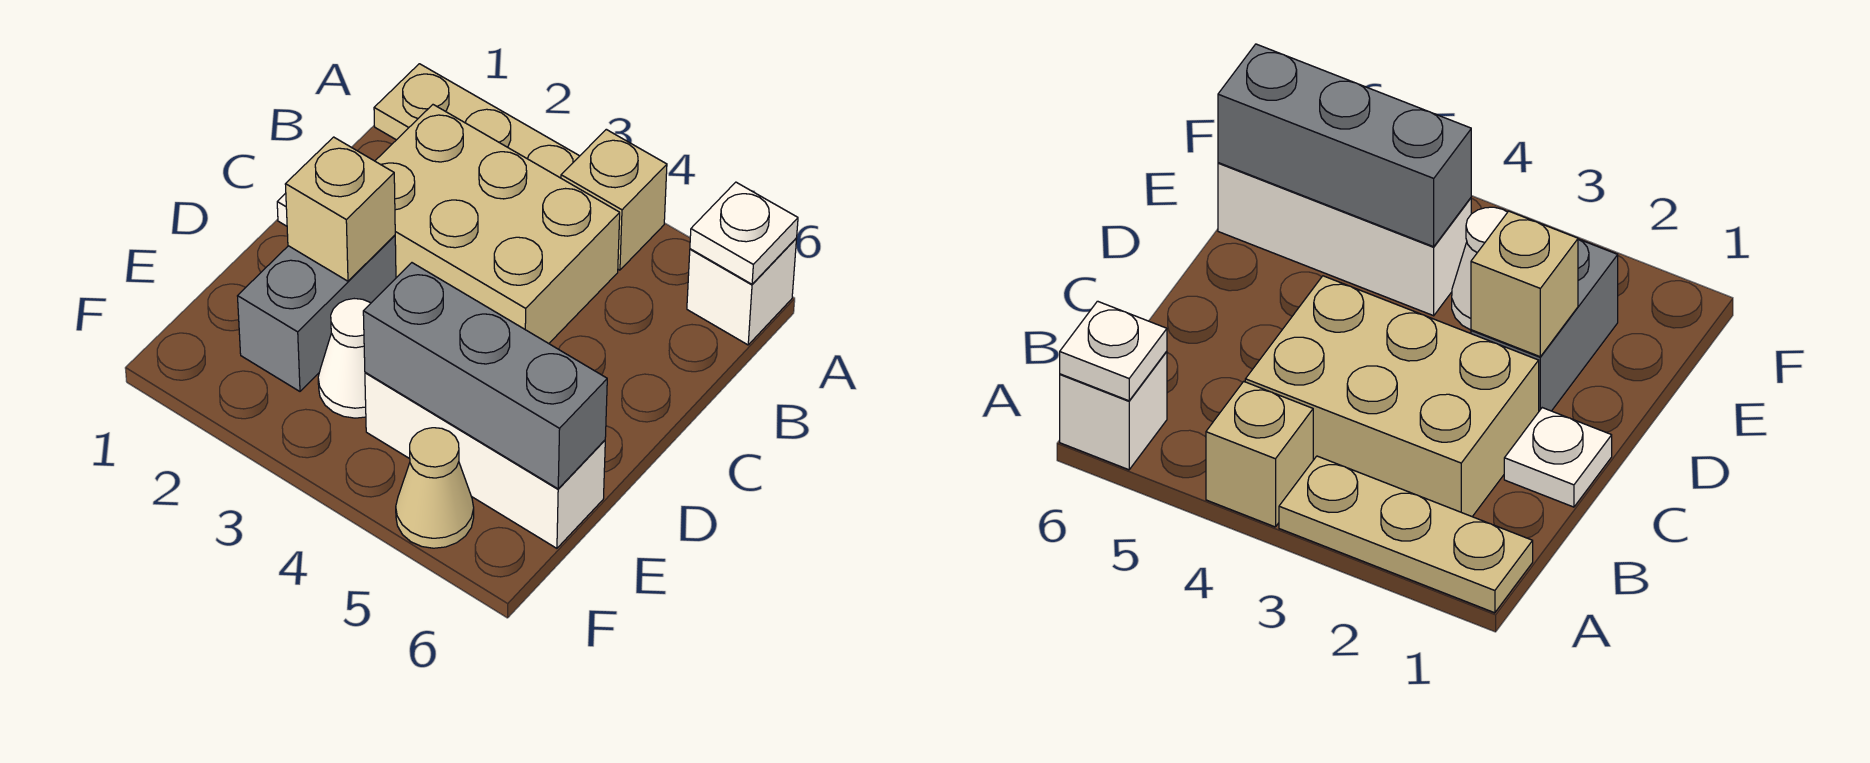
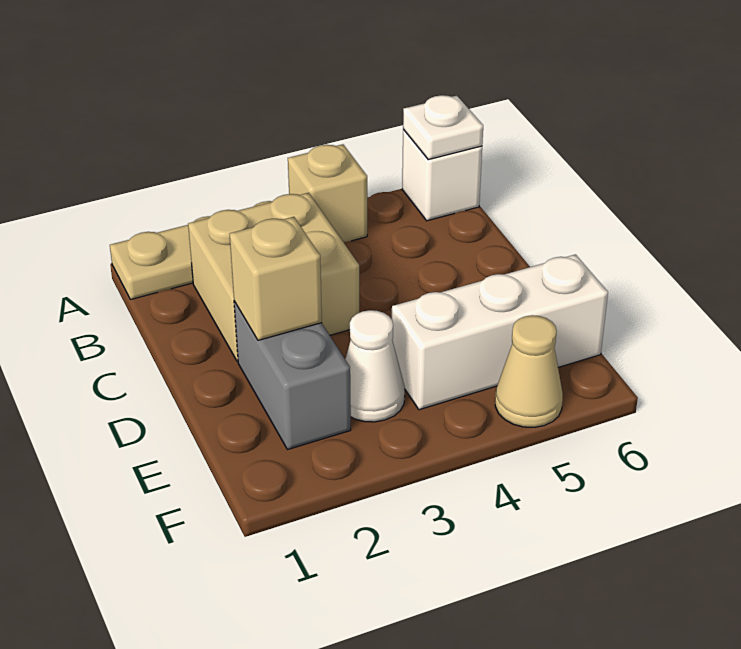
tan brick B2:C4 level 1 -> tan brick B2:C3 level 1
white plate C1 level 1 -> none
grey brick E4:E6 level 2 -> none

